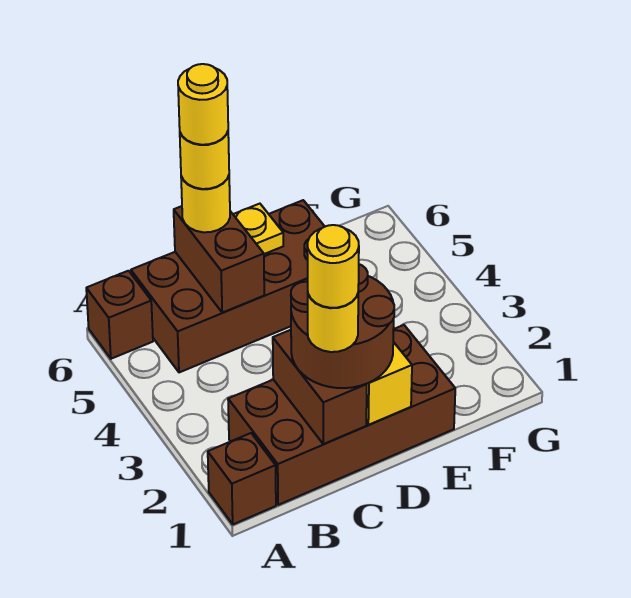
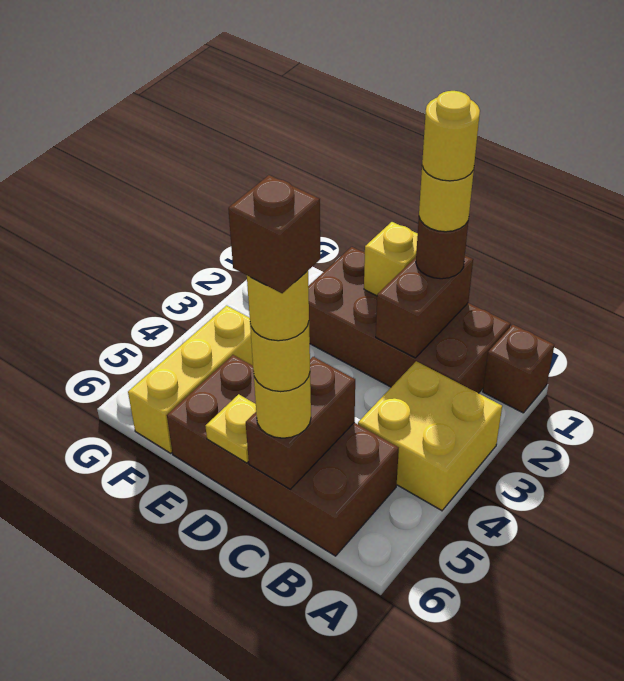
none -> yellow brick A3:B4 level 1
brown brick A6 level 1 -> brown brick C6 level 6
brown round brick C1:D2 level 3 -> brown round brick C1 level 3
none -> yellow brick F4:F6 level 1

